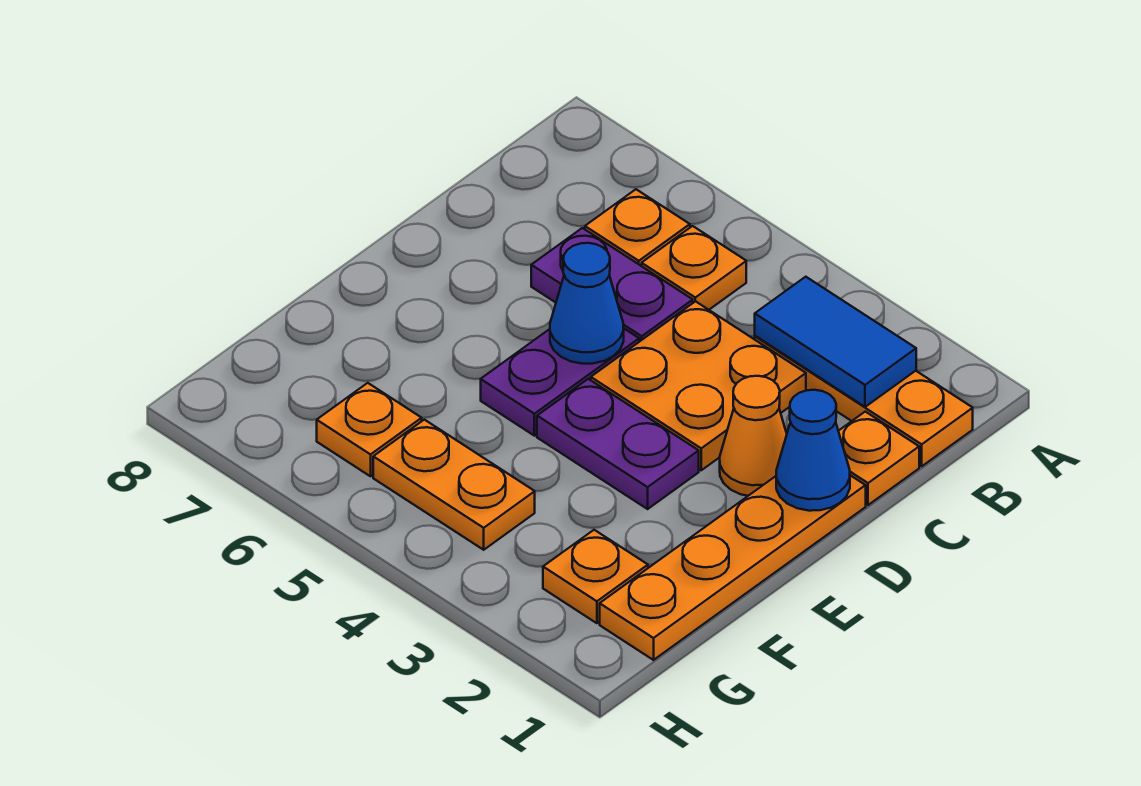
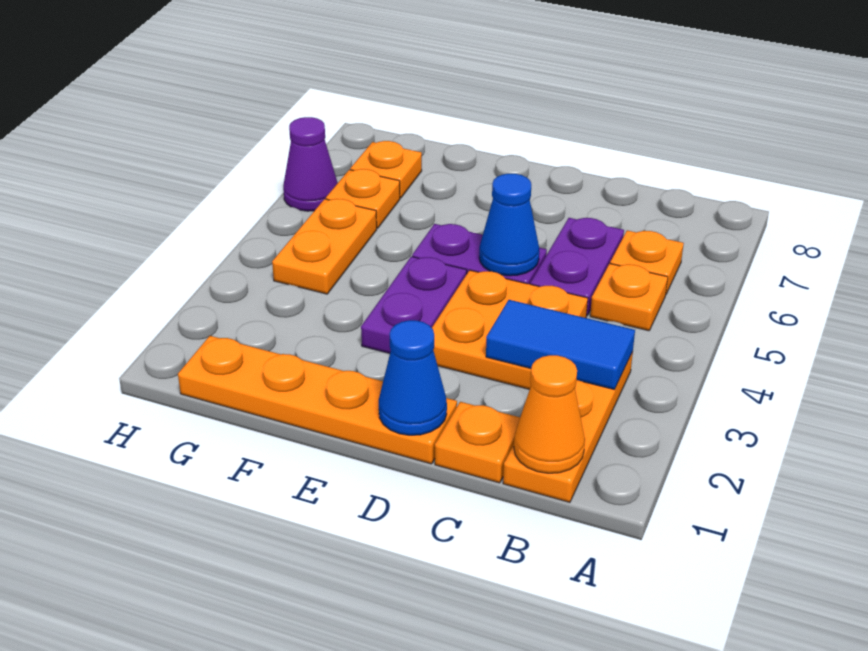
blue tile B2:B3 level 2 -> blue tile B3:C3 level 2
orange cone D2 level 1 -> orange cone B1 level 2
orange plate G2 level 1 -> orange plate G7 level 1
none -> purple cone H6 level 1

